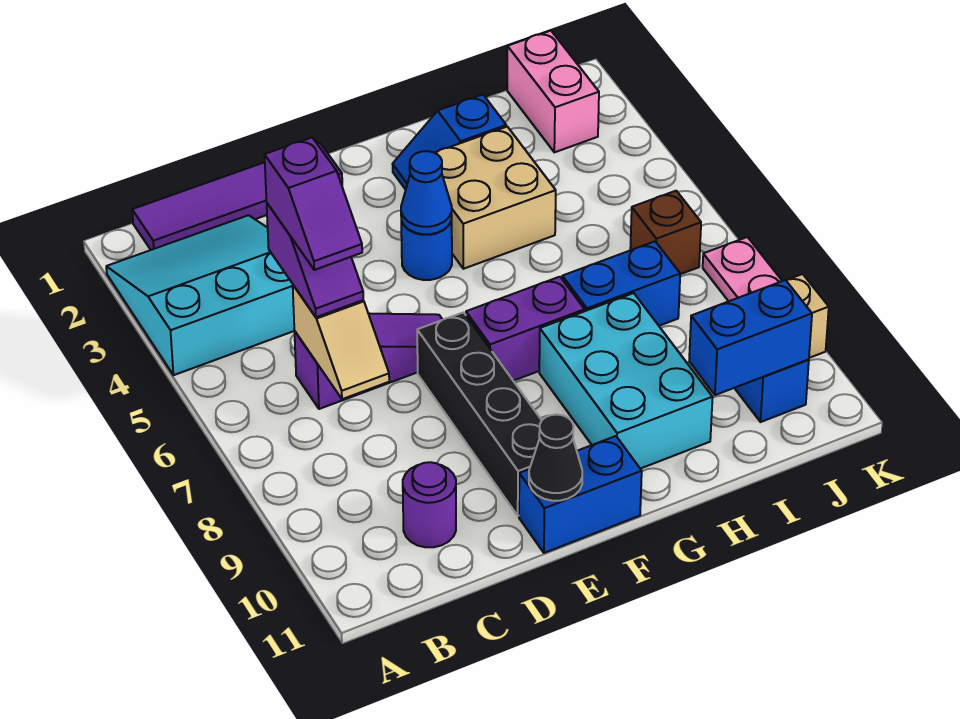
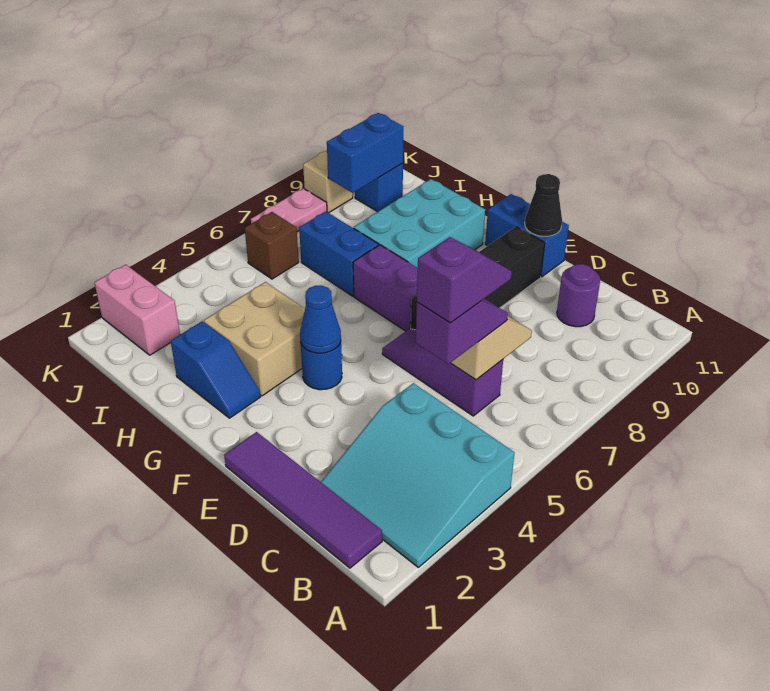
blue brick I10:J10 level 2 -> blue brick J9:J10 level 2
pink brick J1:J2 level 1 -> pink brick J2:K2 level 1

